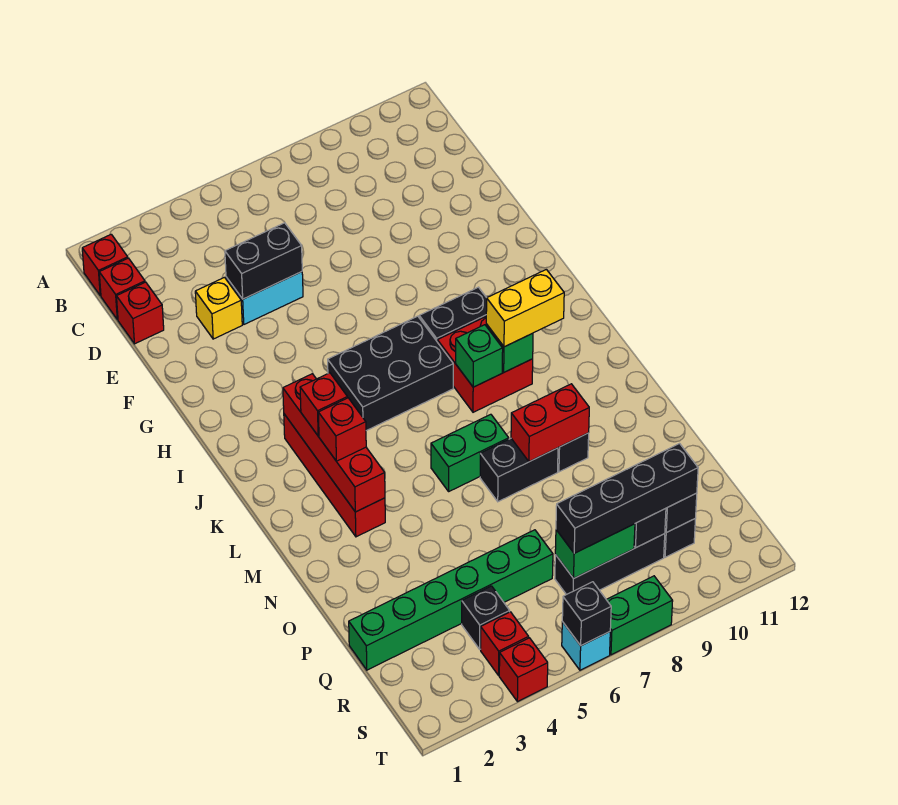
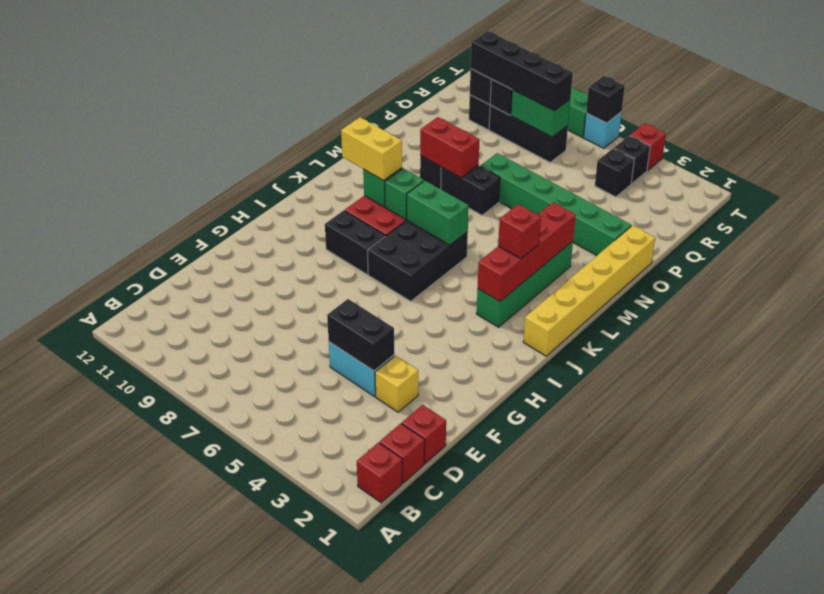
black brick I5:J7 level 1 -> black brick I6:K7 level 1
none -> yellow brick J1:O1 level 1
red brick J3:M3 level 1 -> green brick J3:M3 level 1
red brick L3 level 3 -> none
green brick M6:M7 level 1 -> green brick K6:K7 level 2
green brick Q1:Q6 level 1 -> green brick O2:O7 level 1
red brick S4 level 1 -> black brick S4 level 1

